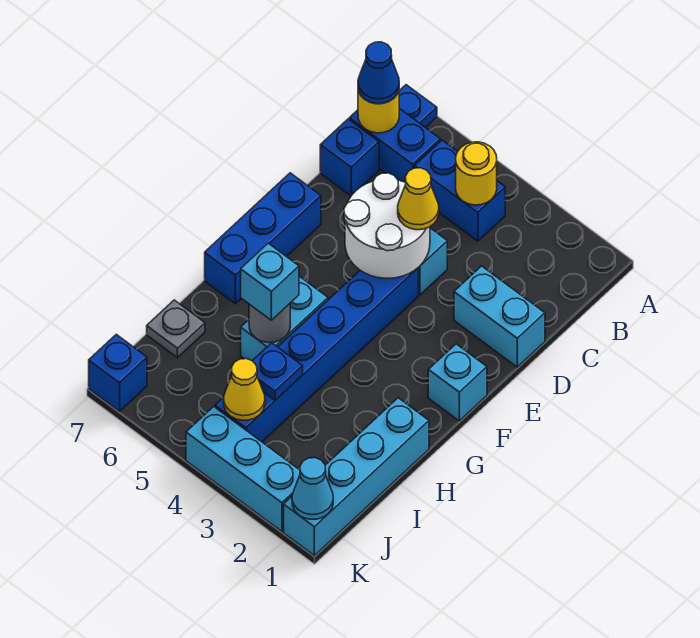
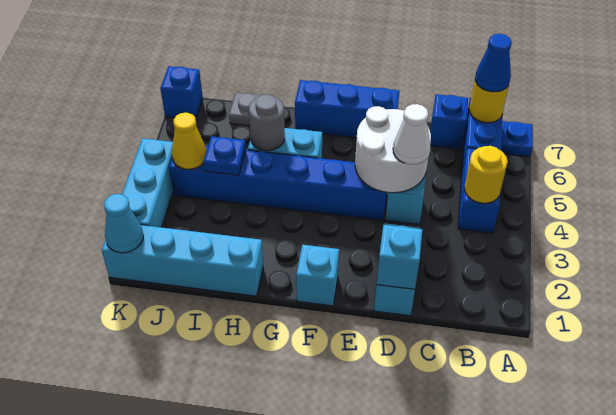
yellow cone D4 level 3 -> white cone D4 level 3
cyan brick H5 level 3 -> cyan brick D1 level 2

